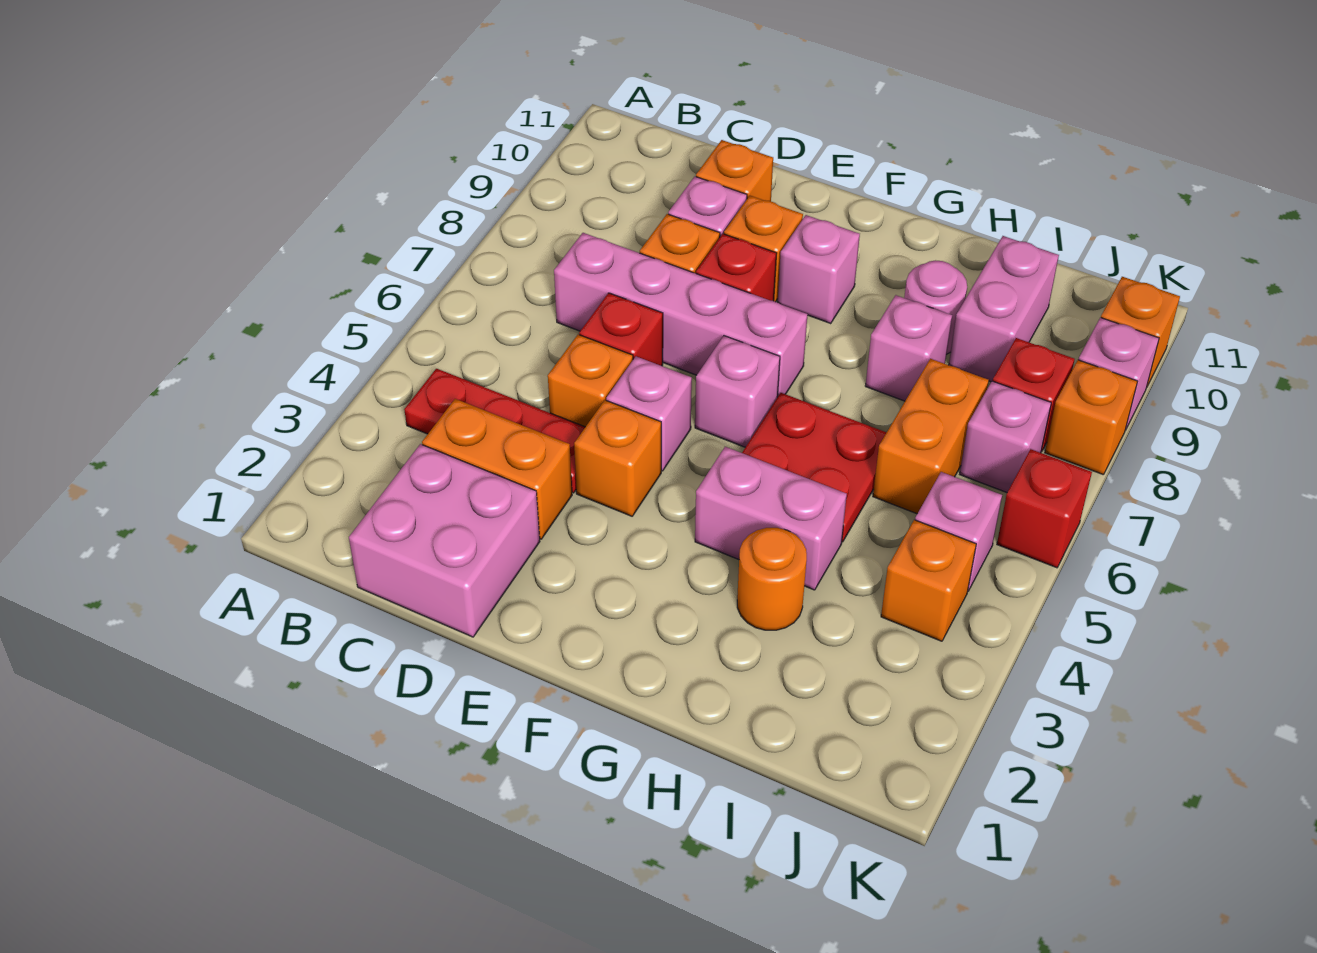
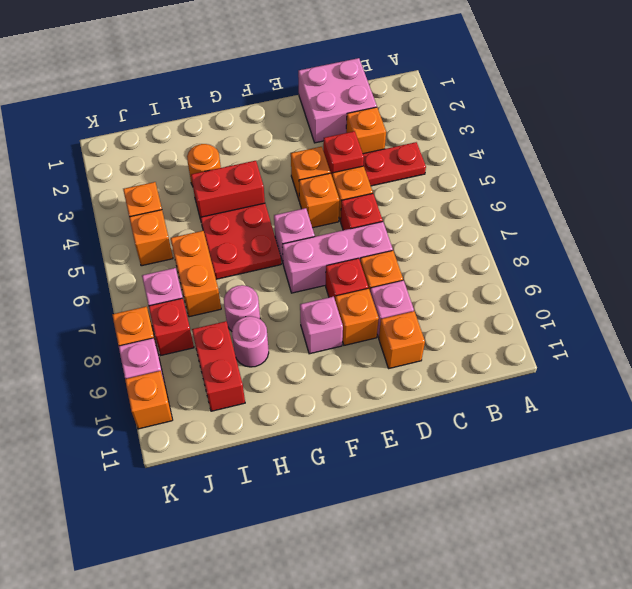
orange brick C3:D3 level 1 -> orange brick C3 level 1
pink brick C7:F7 level 1 -> pink brick D7:F7 level 1
pink brick E5 level 1 -> orange brick E5 level 1
pink brick G4:H4 level 1 -> red brick G4:H4 level 1
pink brick H8 level 1 -> pink round brick H8 level 1
pink brick I9:I10 level 1 -> red brick I9:I10 level 1
pink brick J5 level 1 -> orange brick J5 level 1
red brick K6 level 1 -> red brick D4 level 2

